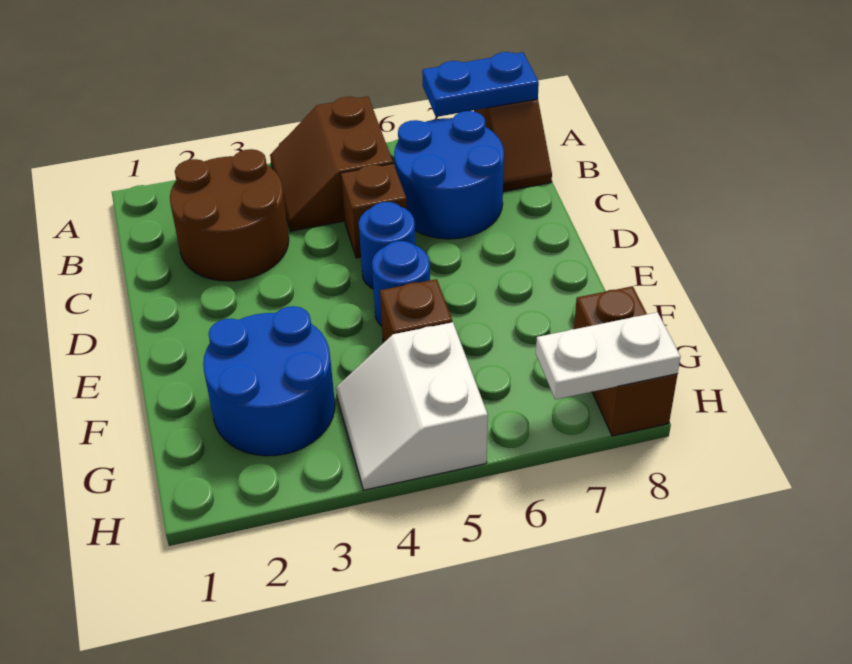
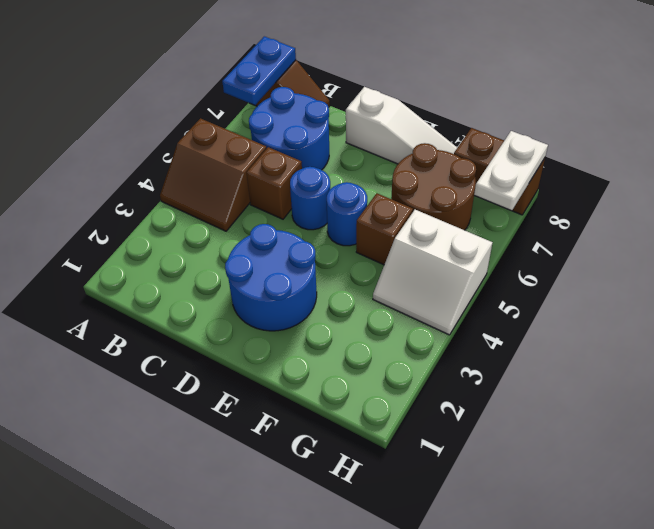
brown round brick B2:C3 level 1 -> brown round brick F6:G7 level 1
none -> white slope D8:F8 level 1 top D
blue round brick F2:G3 level 1 -> blue round brick D2:E3 level 1

